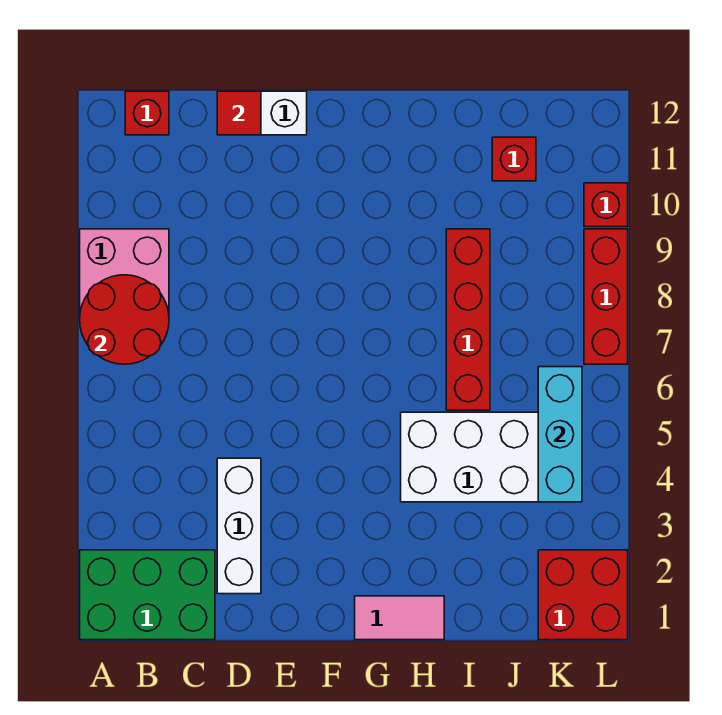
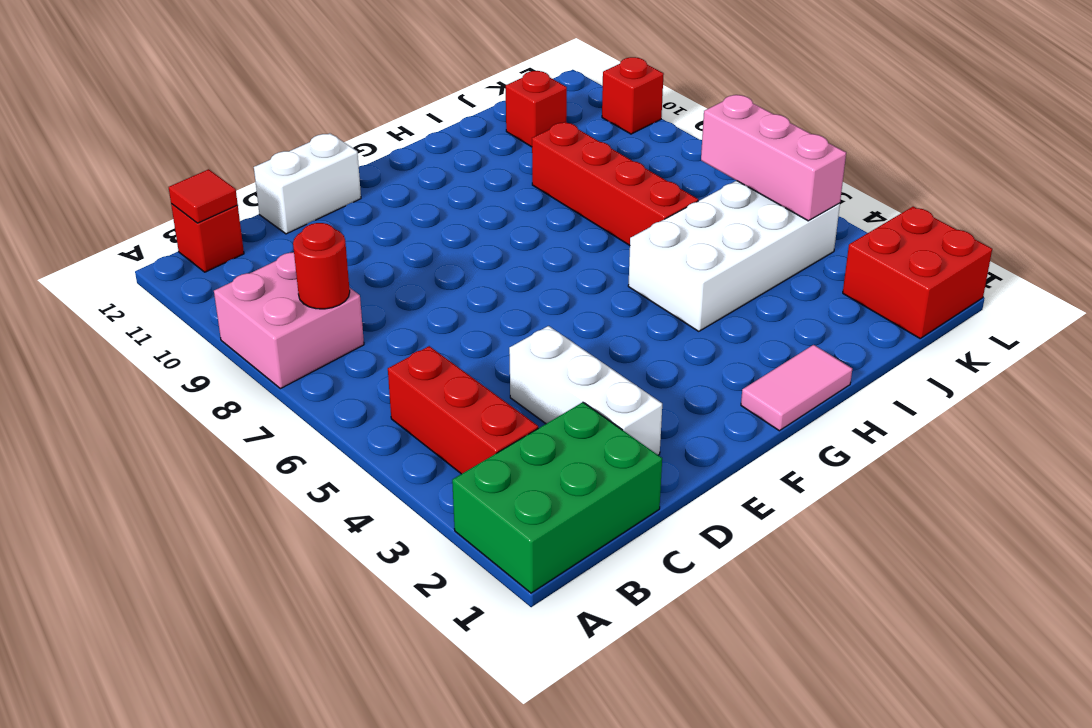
red round brick A7:B8 level 2 -> red round brick B8 level 2
red tile D12 level 2 -> red tile B12 level 2
cyan brick K4:K6 level 2 -> pink brick K4:K6 level 2
red brick L7:L9 level 1 -> red brick B3:B5 level 1

